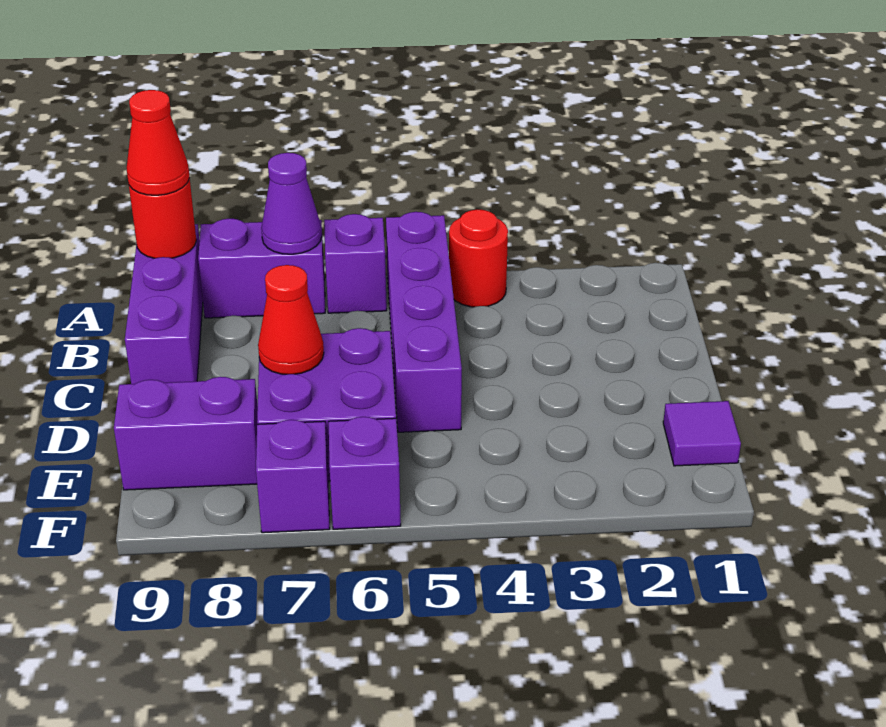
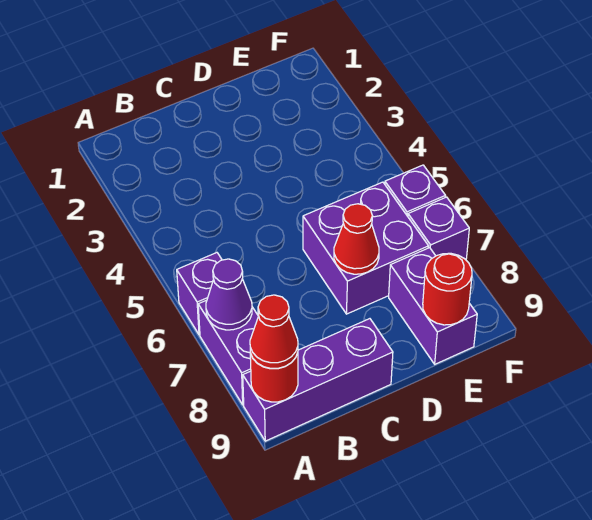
red round brick A4 level 1 -> red round brick E9 level 2
purple brick A5:D5 level 1 -> none
purple tile E1 level 1 -> none

